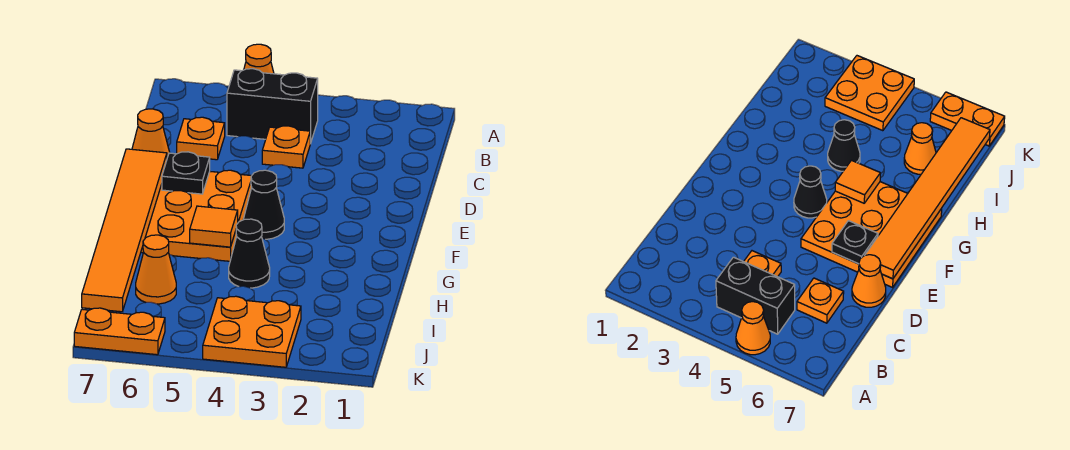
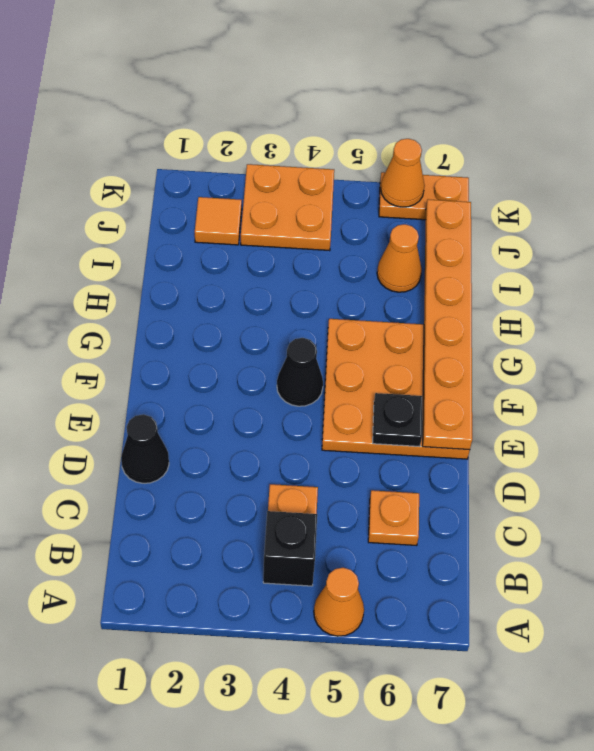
black brick B4:B5 level 1 -> black brick B4 level 1
orange cone D7 level 1 -> orange cone K6 level 2
orange tile E7:J7 level 2 -> orange plate E7:J7 level 2
orange tile G5 level 2 -> orange tile J2 level 1
black cone H4 level 1 -> black cone D1 level 1

